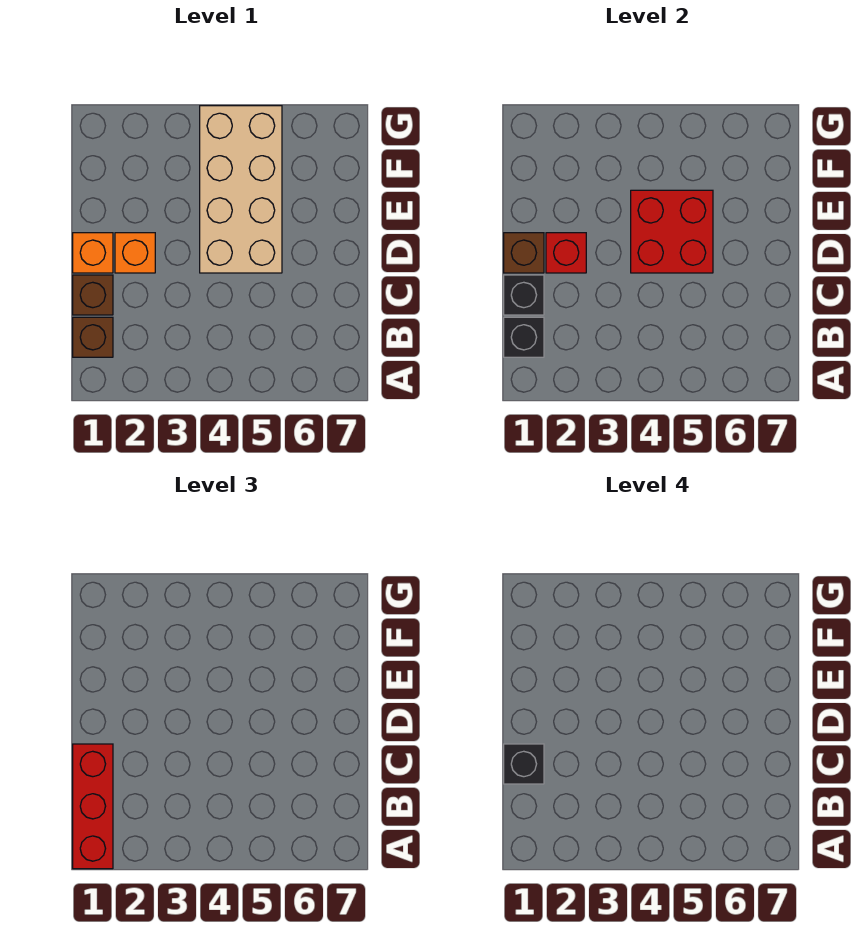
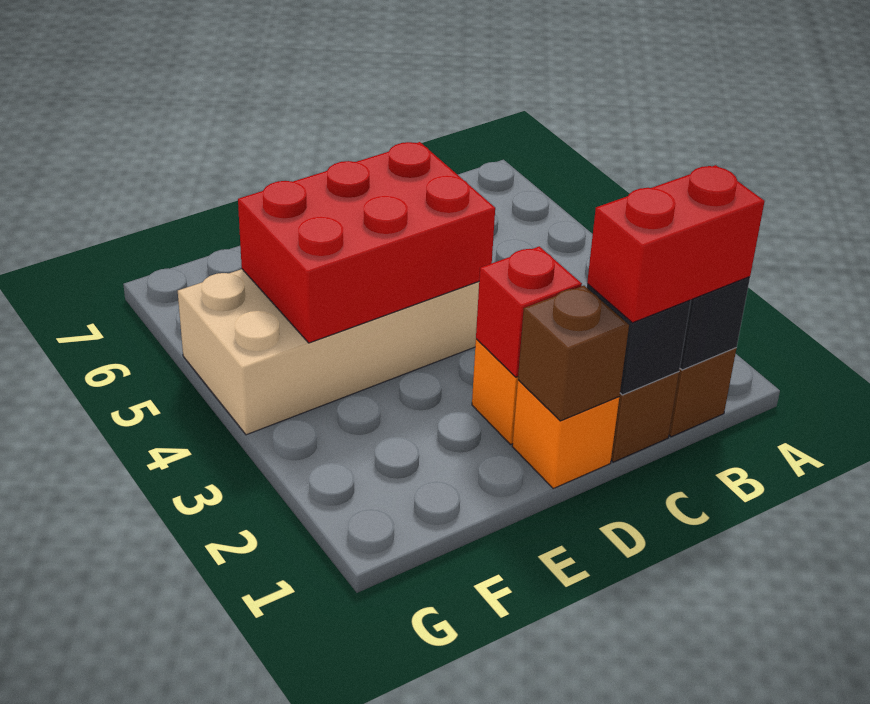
red brick A1:C1 level 3 -> red brick B1:C1 level 3
black brick C1 level 4 -> none
red brick D4:E5 level 2 -> red brick D4:F5 level 2

